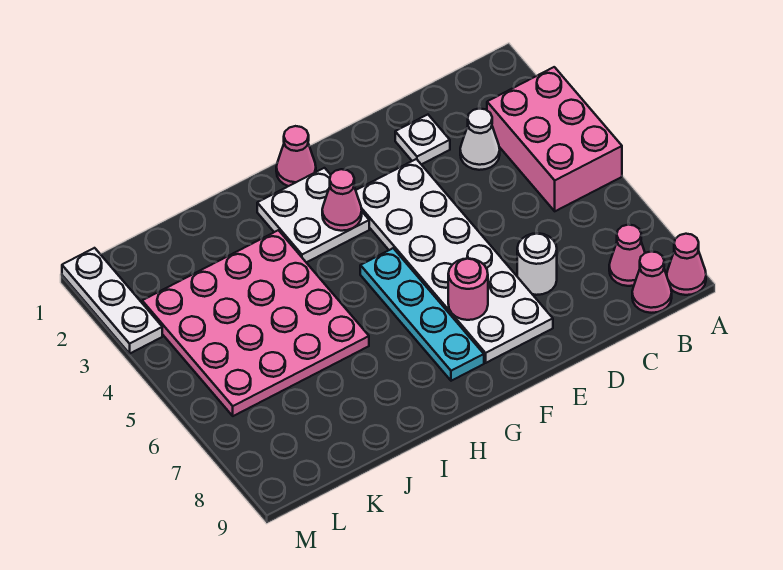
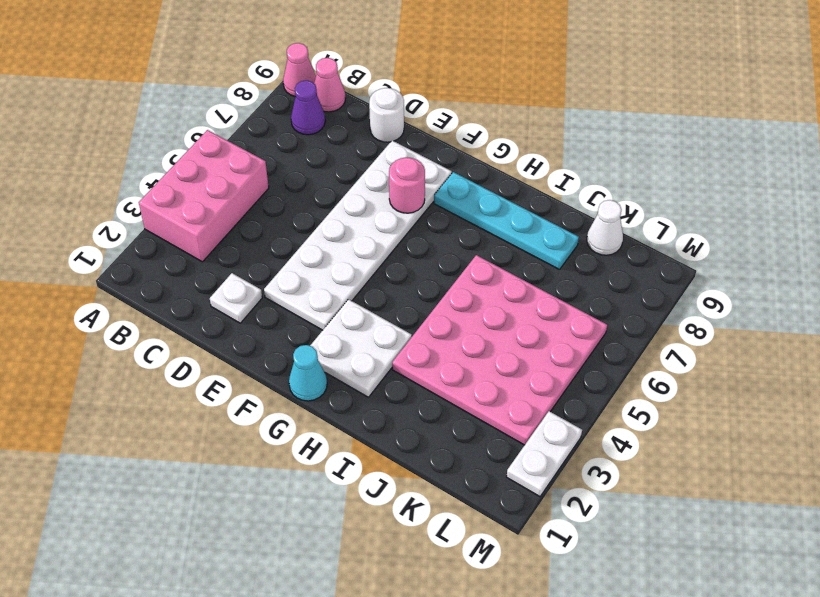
pink cone B8 level 1 -> purple cone B8 level 1
white cone C3 level 1 -> white cone K9 level 1
white round brick D7 level 1 -> white round brick D9 level 1
pink cone G1 level 1 -> cyan cone G1 level 1
pink cone G3 level 2 -> none
cyan plate G5:G8 level 1 -> cyan plate G8:J8 level 1
white plate M1:M3 level 1 -> white plate M2:M3 level 1

